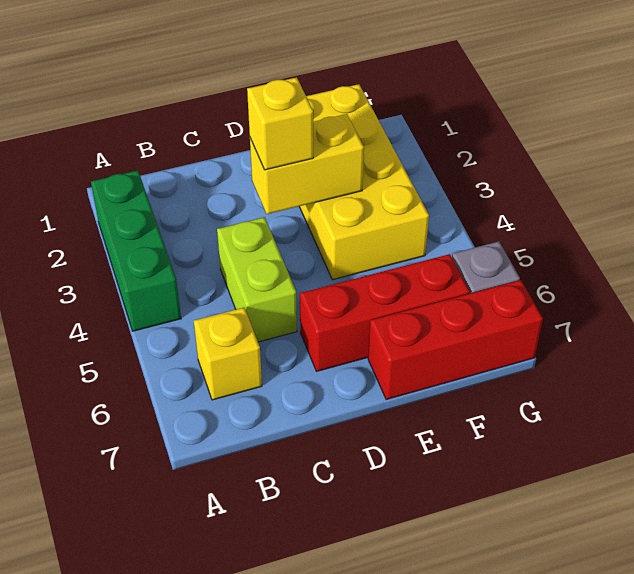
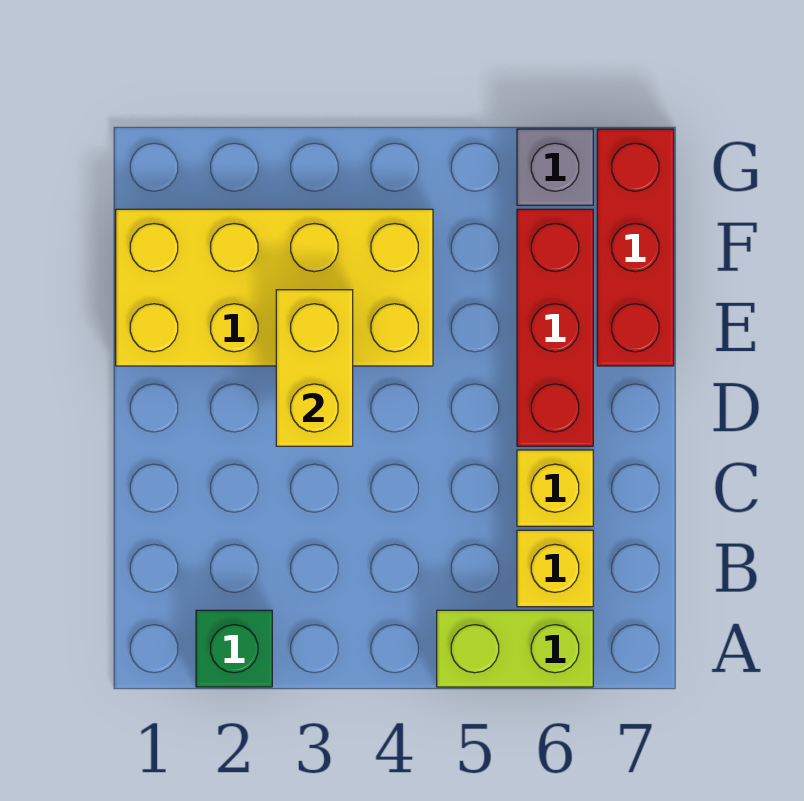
green brick A2:A4 level 1 -> green brick A2 level 1
lime brick C4:C5 level 1 -> lime brick A5:A6 level 1
yellow brick D3 level 3 -> yellow brick C6 level 1

